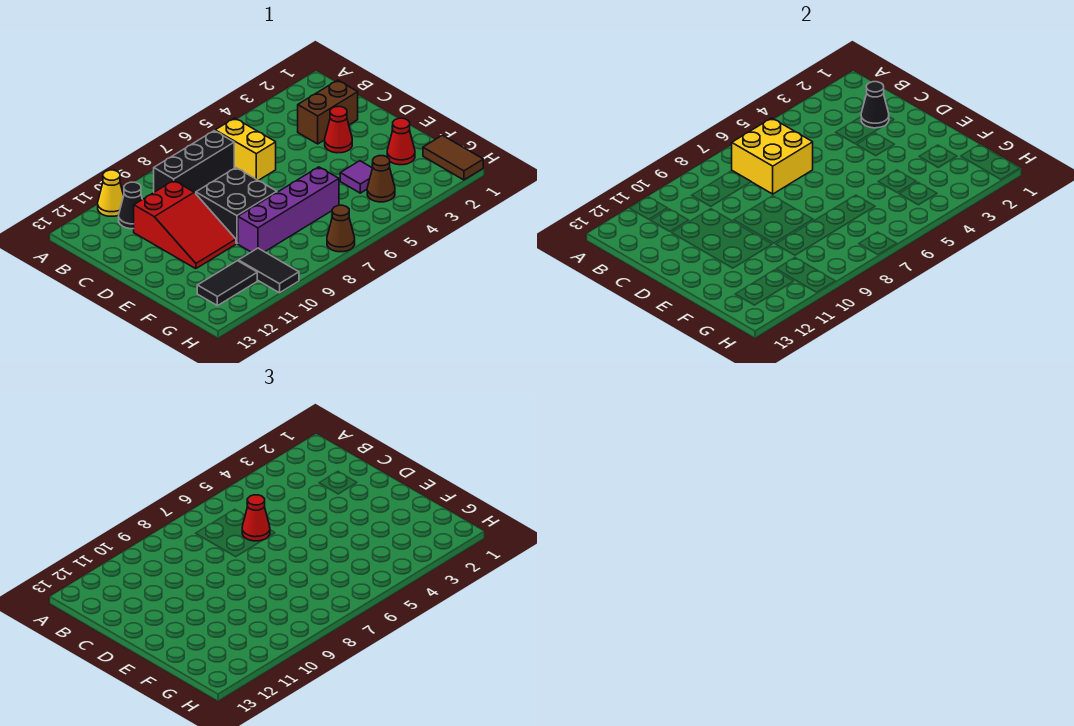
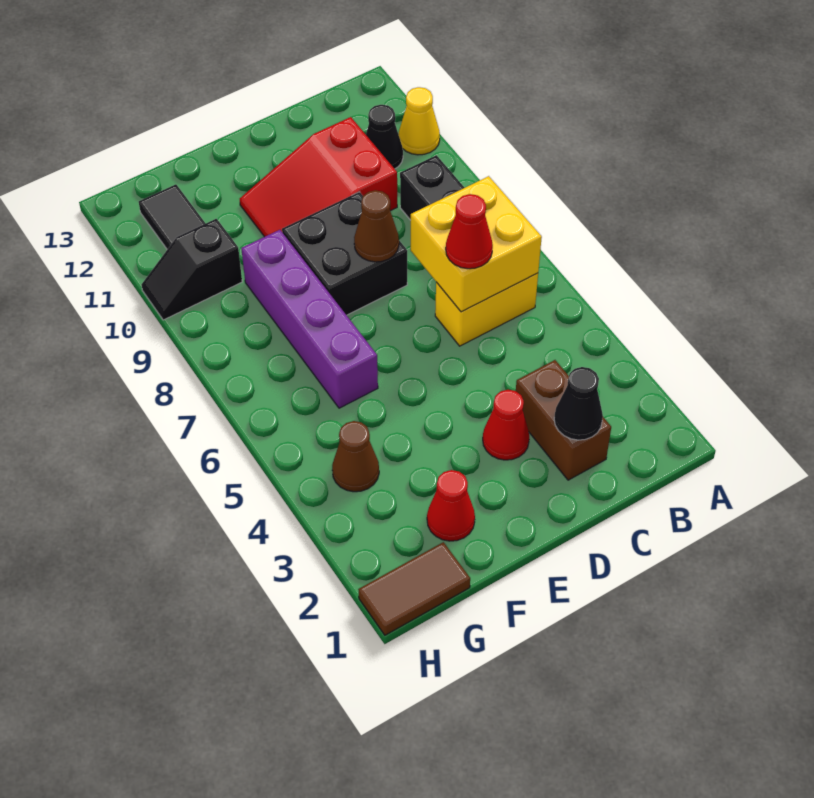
purple tile F4 level 1 -> none
black tile G10:H10 level 1 -> black slope G10:H10 level 1 top G
brown cone H7 level 1 -> brown cone D8 level 2

